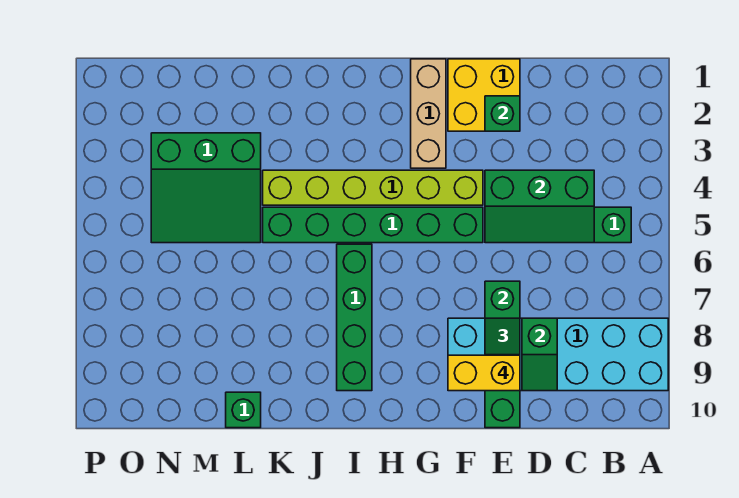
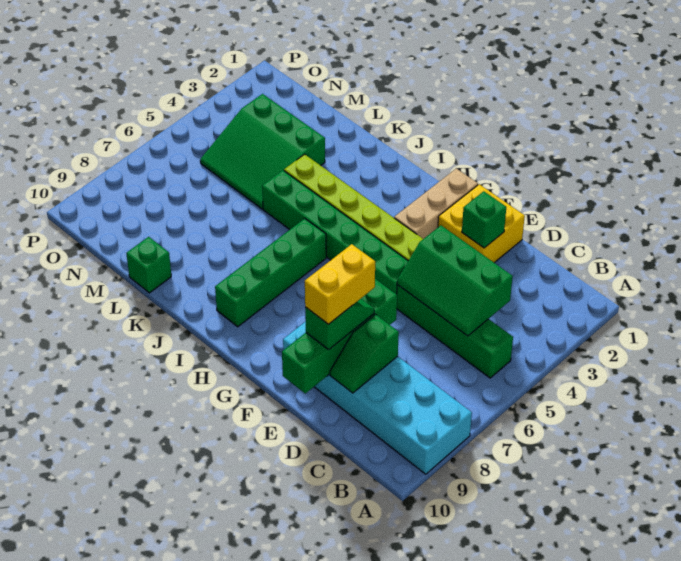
yellow brick E9:F9 level 4 -> yellow brick E8:E9 level 4

